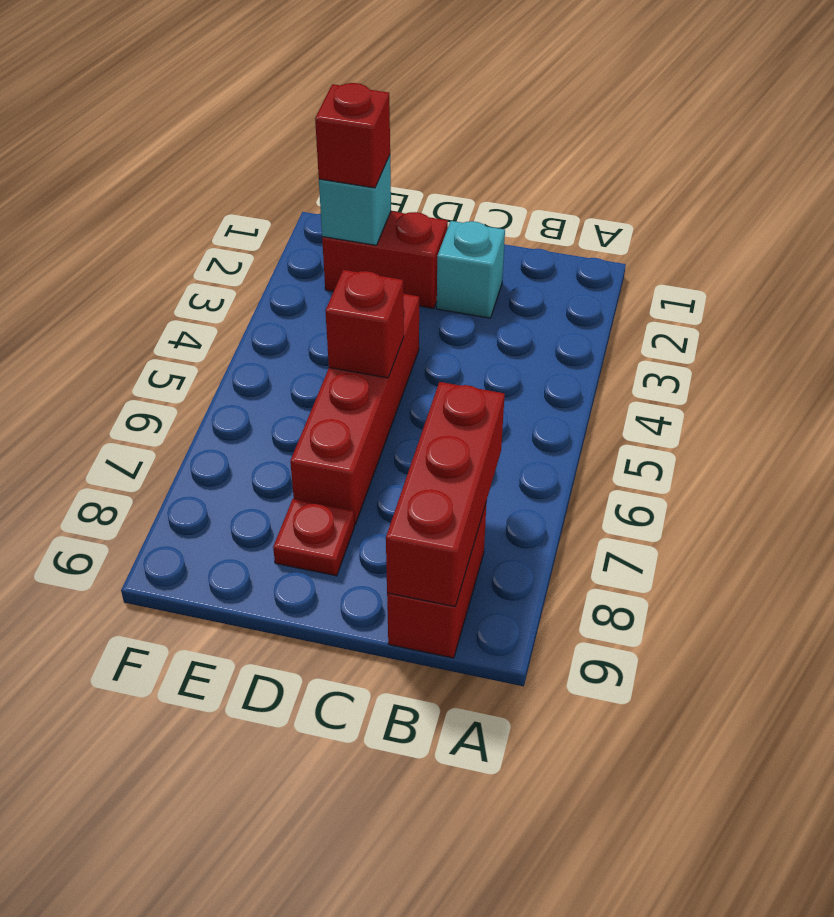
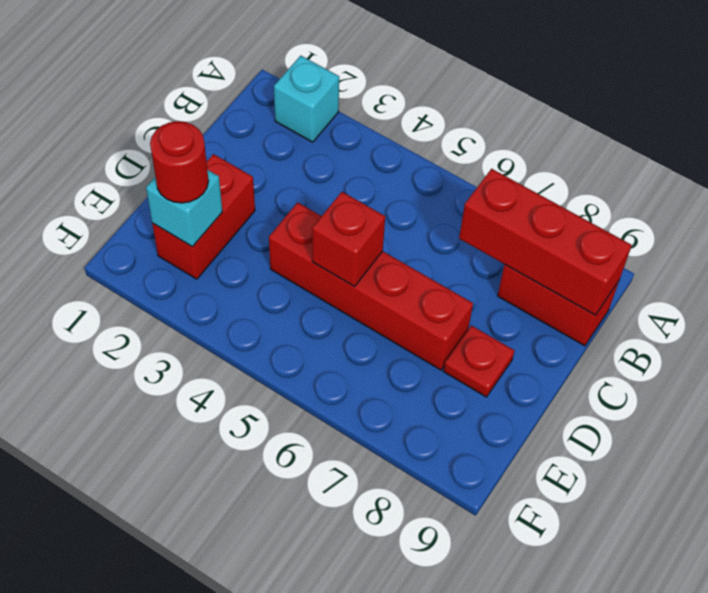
cyan brick C2 level 1 -> cyan brick A2 level 1
red brick E2 level 3 -> red round brick E2 level 3

